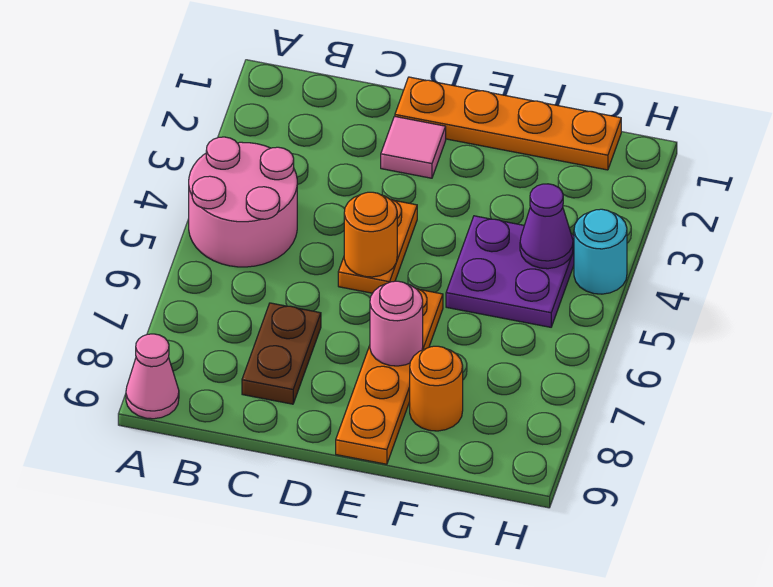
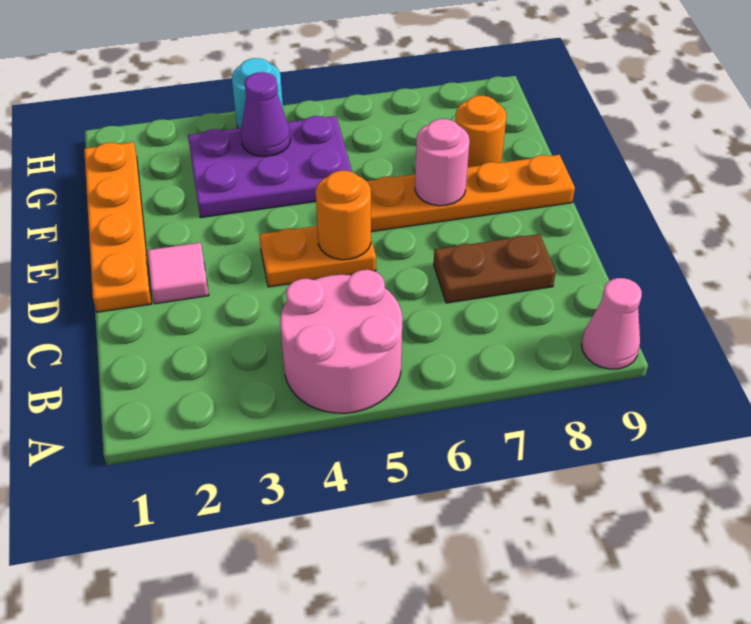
purple plate F4:G5 level 1 -> purple plate F3:G5 level 1

